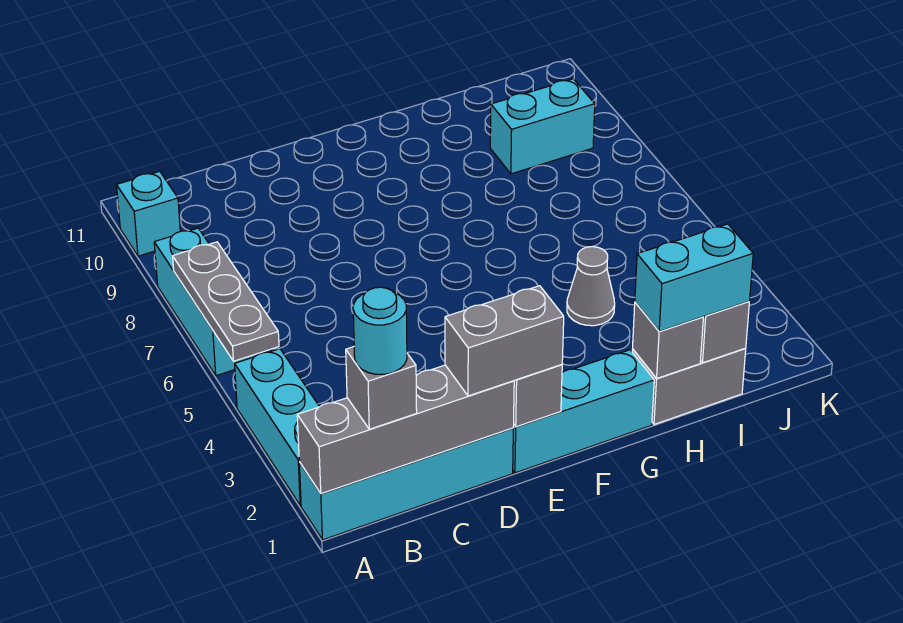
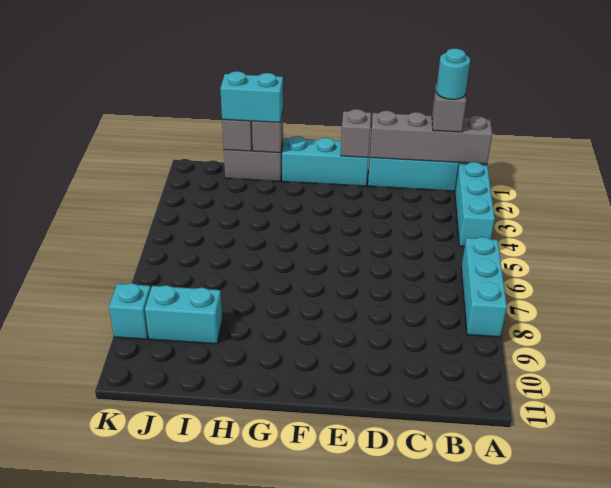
grey plate A5:A7 level 2 -> none
cyan brick A10 level 1 -> cyan brick K9 level 1
grey brick D1:E1 level 3 -> none
grey cone H4 level 1 -> none

